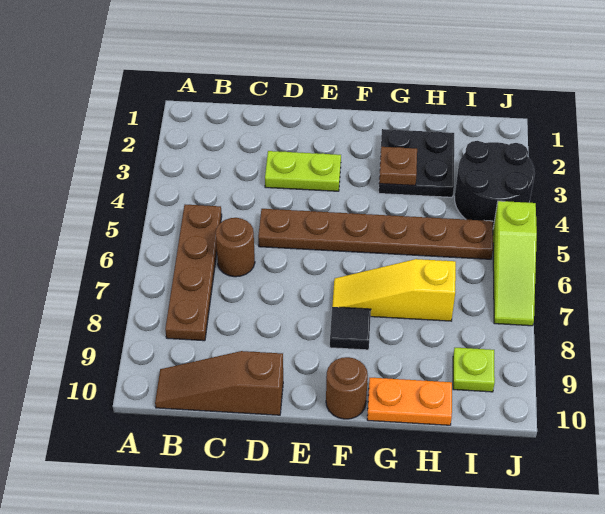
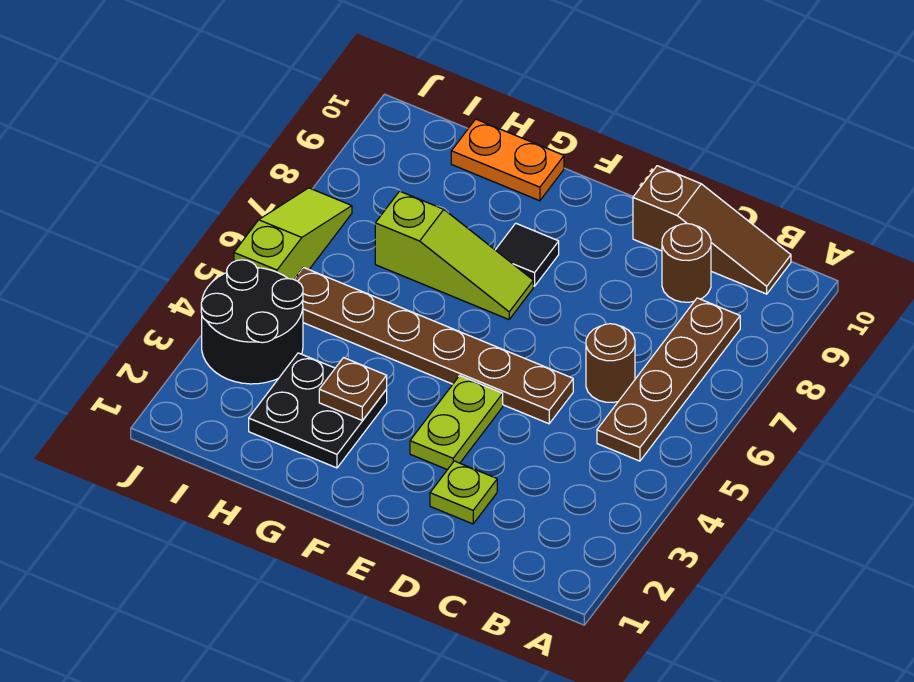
lime plate D3:E3 level 1 -> lime plate E3:E4 level 1
yellow slope F7:H7 level 1 top H -> lime slope F7:H7 level 1 top H
brown round brick F10 level 1 -> brown round brick C9 level 1
lime plate I9 level 1 -> lime plate D2 level 1

